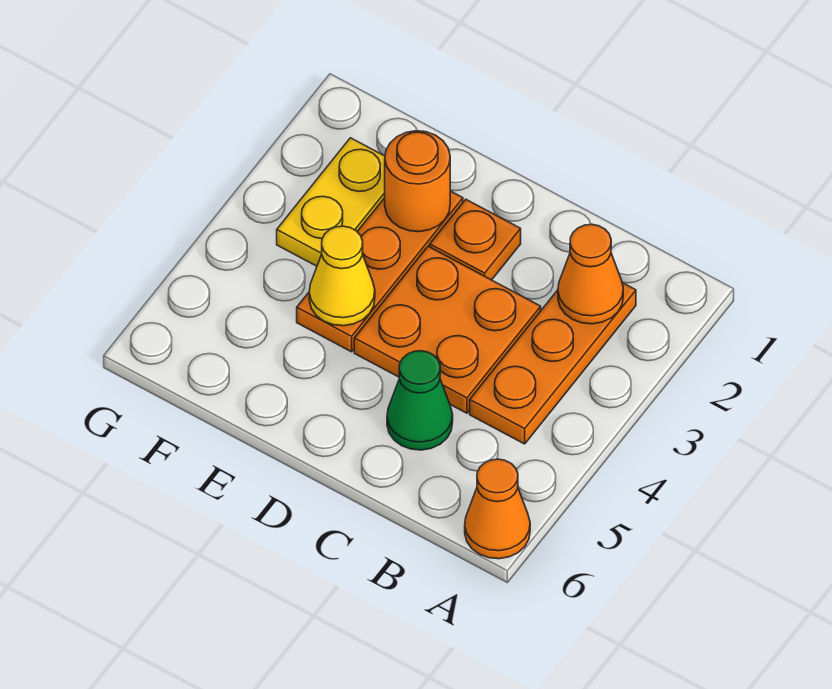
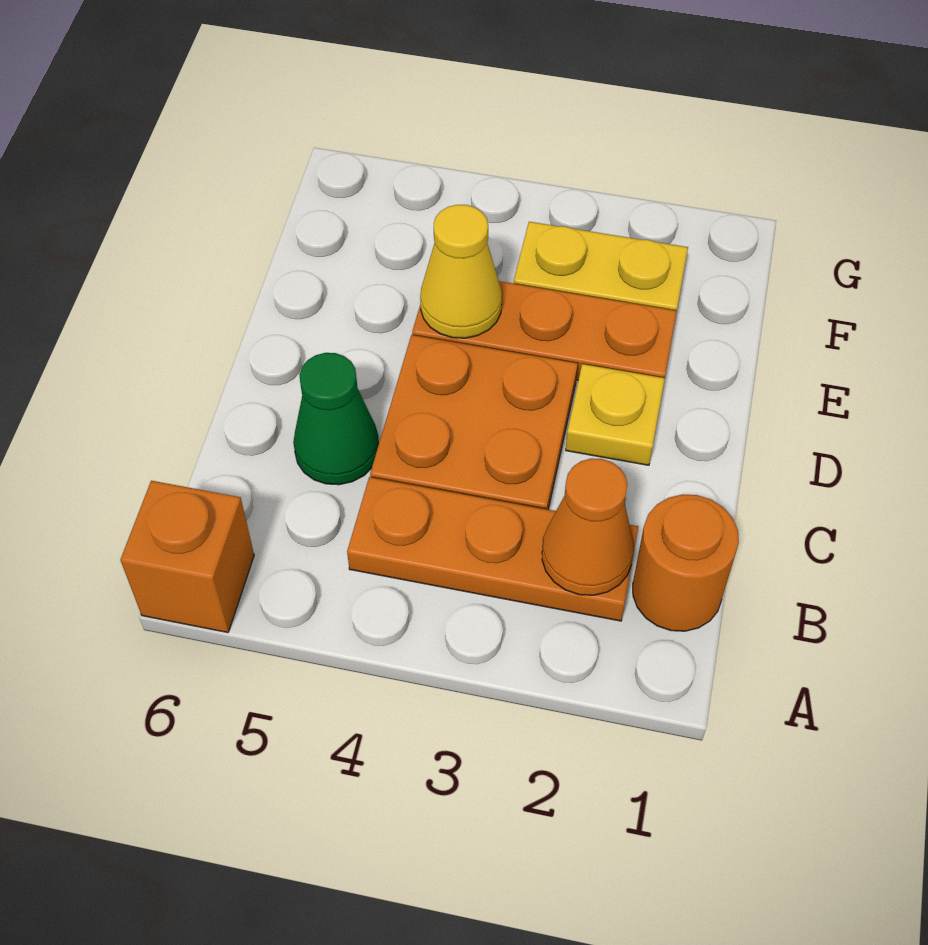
orange cone A6 level 1 -> orange brick A6 level 1
orange plate D2 level 1 -> yellow plate D2 level 1
orange round brick E2 level 2 -> orange round brick B1 level 1

